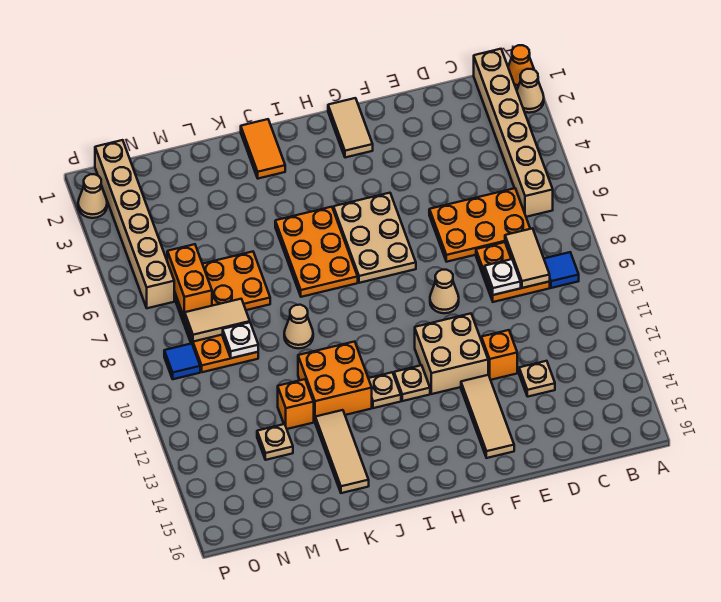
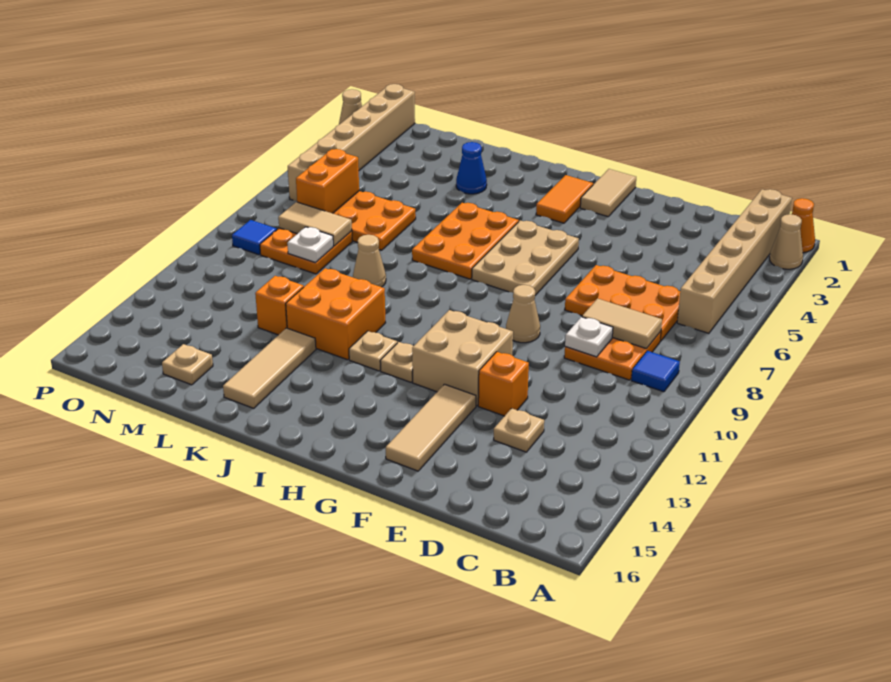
tan tile C8:C9 level 2 -> tan tile C8:D8 level 2
orange tile J1:J2 level 1 -> orange tile H2:H3 level 1
none -> blue cone K3 level 1
tan plate M13 level 1 -> tan plate M15 level 1

